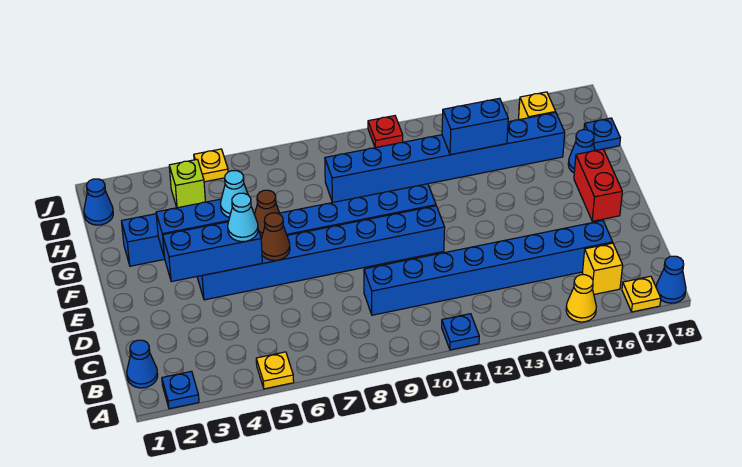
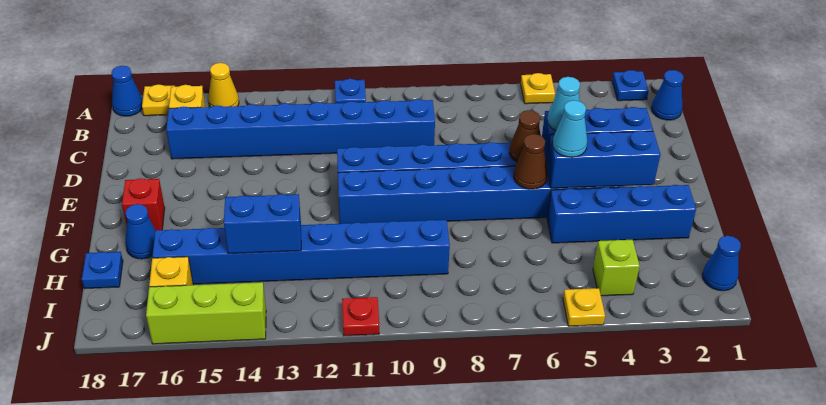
red brick E17:F17 level 1 -> red brick F17 level 1
none -> lime brick J14:J16 level 1

